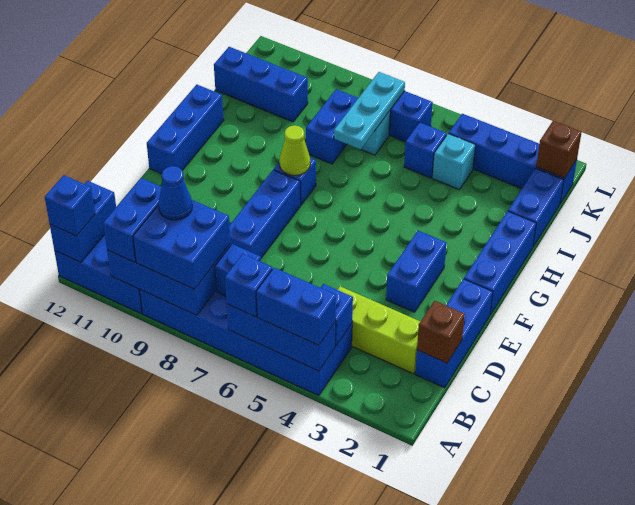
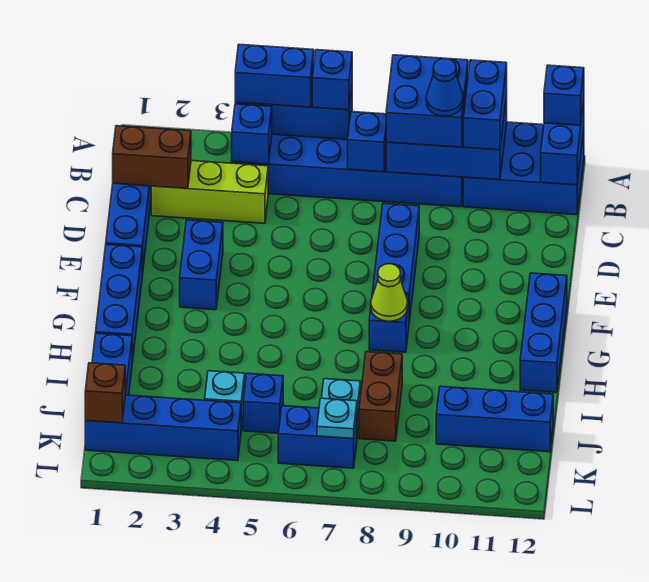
brown brick C1 level 2 -> brown brick C1:C2 level 2
cyan plate I7:K7 level 2 -> cyan plate K7 level 2
blue brick I8:J8 level 1 -> brown brick I8:J8 level 1

